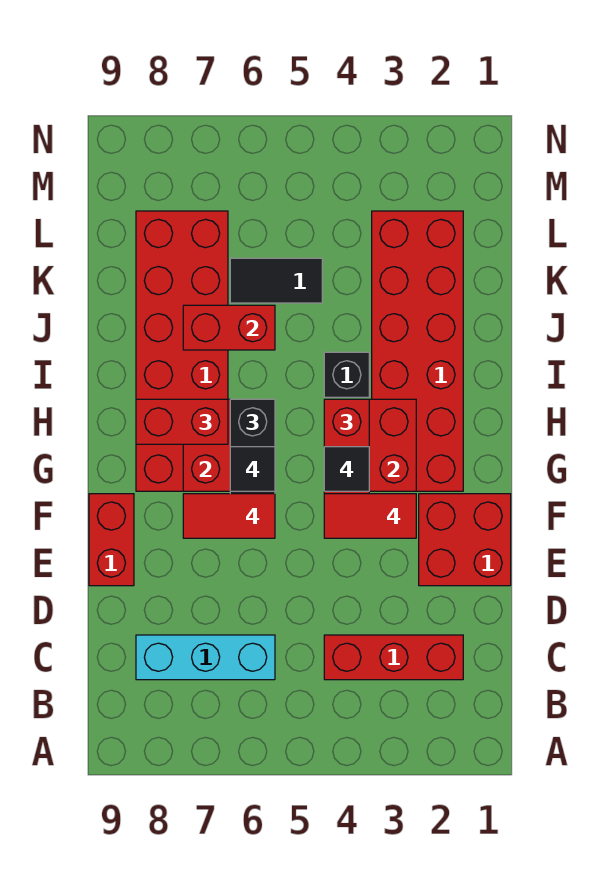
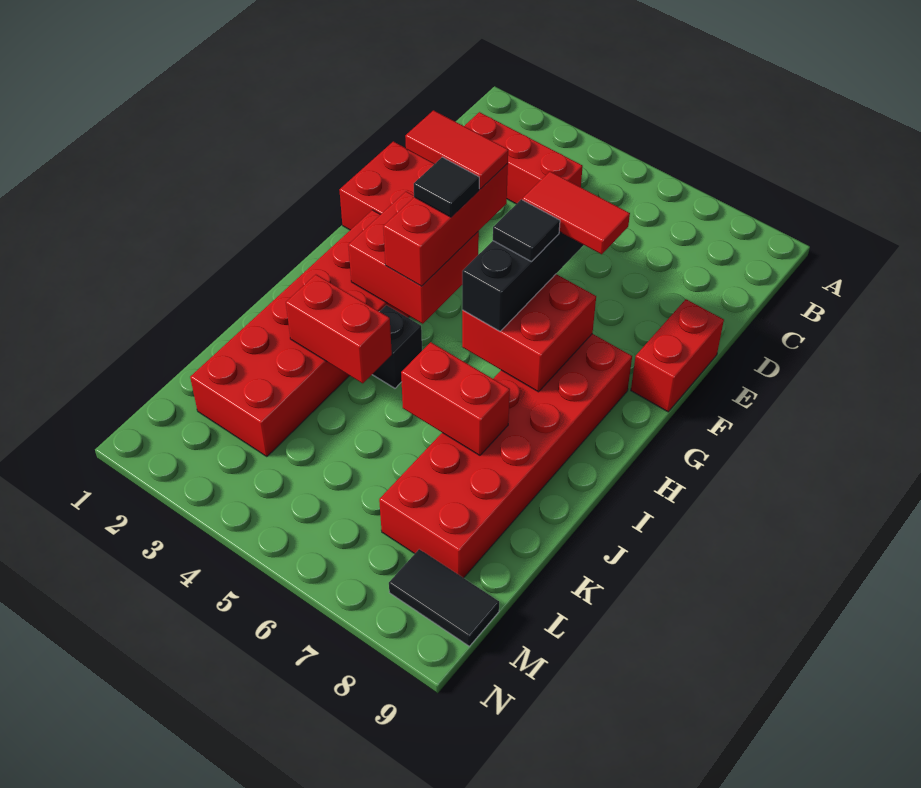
cyan brick C6:C8 level 1 -> none
red brick H7:H8 level 3 -> red brick J3:J4 level 2
black tile K5:K6 level 1 -> black tile M8:M9 level 1

